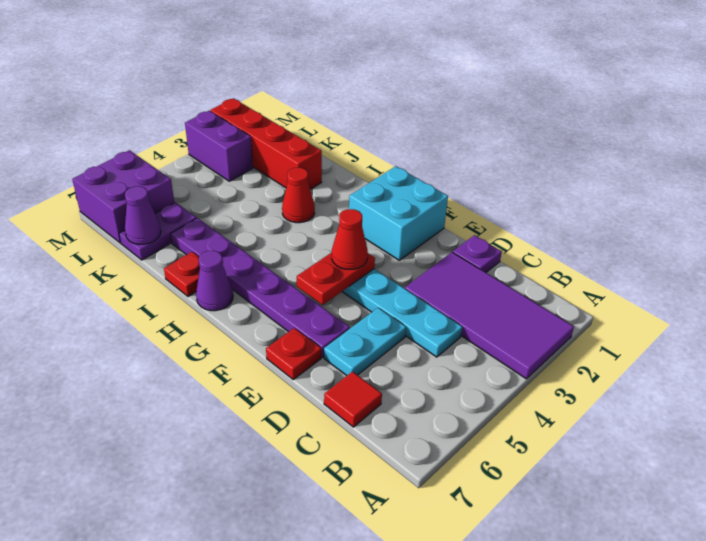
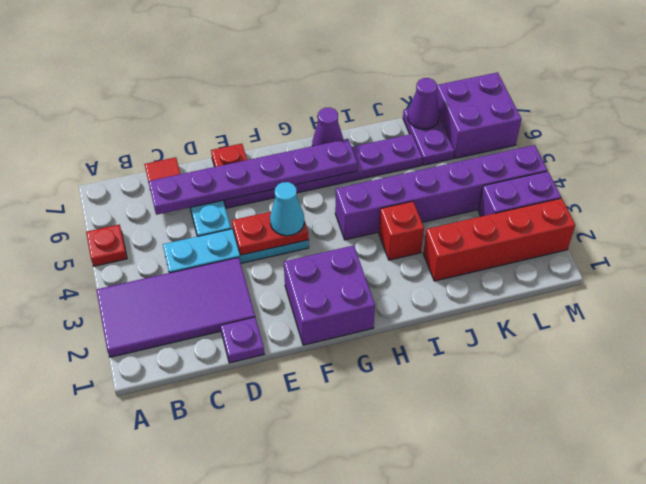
none -> purple plate C6:H6 level 2
cyan brick F1:G2 level 1 -> purple brick F1:G2 level 1
red plate F4:F5 level 2 -> red plate E4:F4 level 2
red cone F4 level 3 -> cyan cone F4 level 3
none -> purple brick H4:M4 level 1
red cone I3 level 1 -> red brick I3 level 1
red plate I7 level 1 -> red plate A5 level 1

